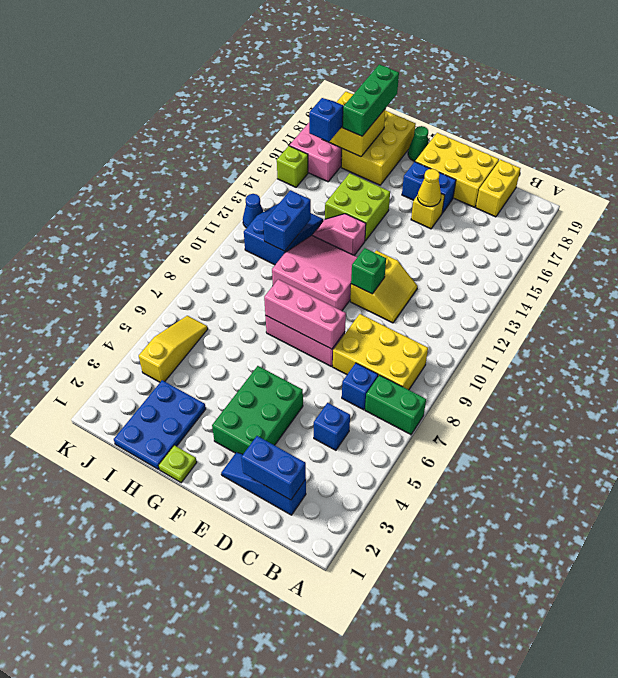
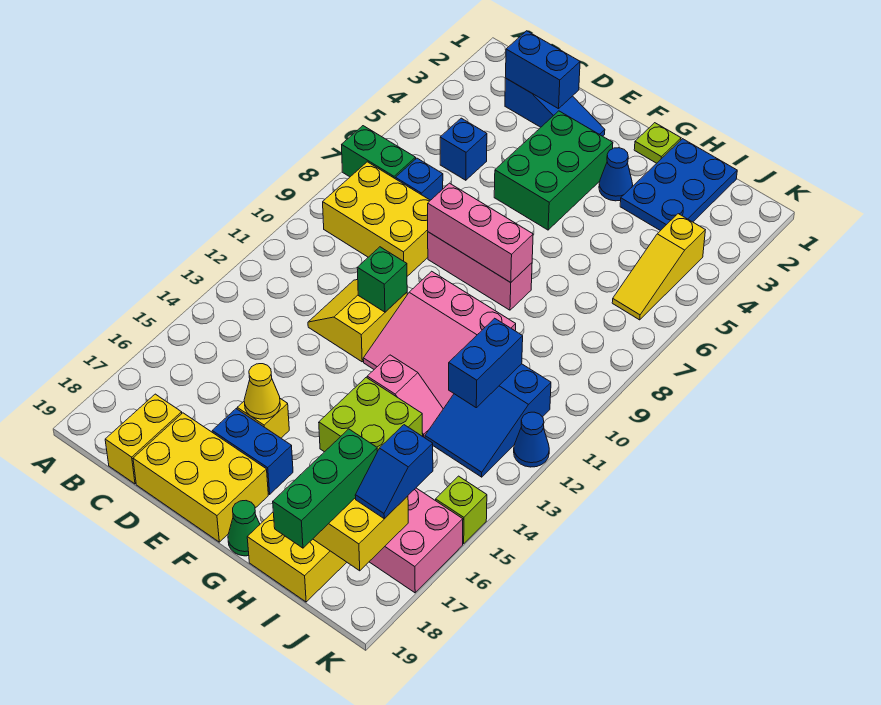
none -> blue cone G3 level 1

